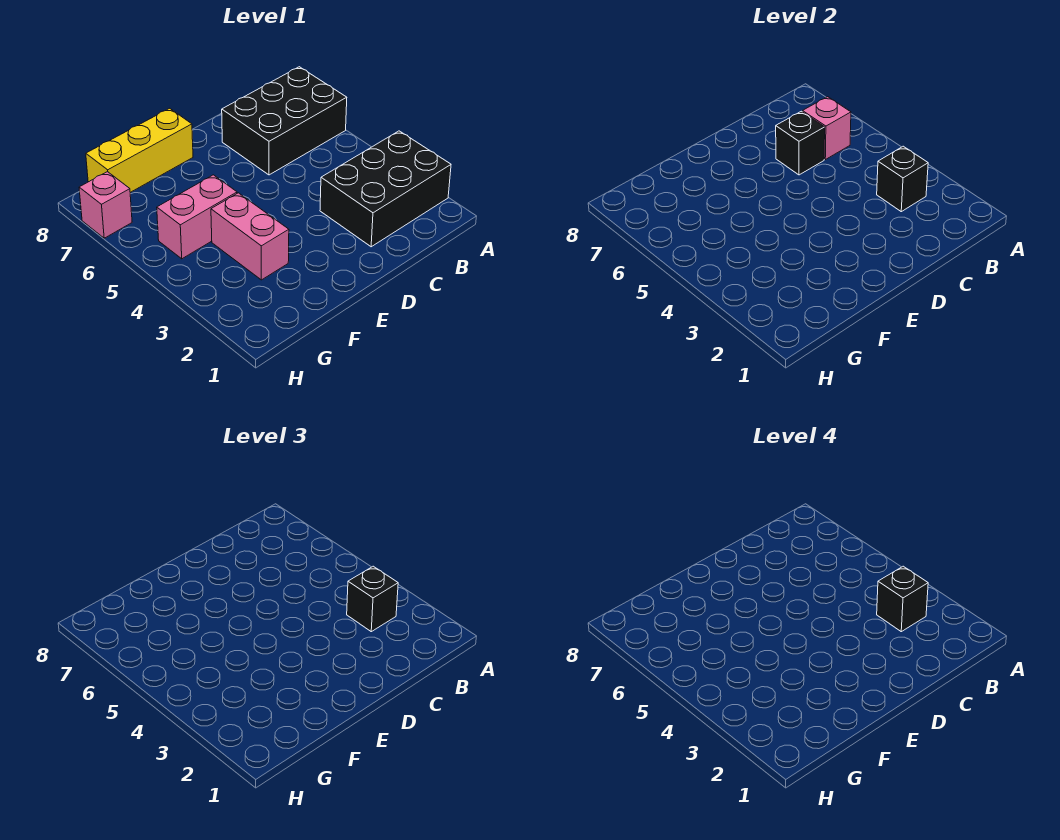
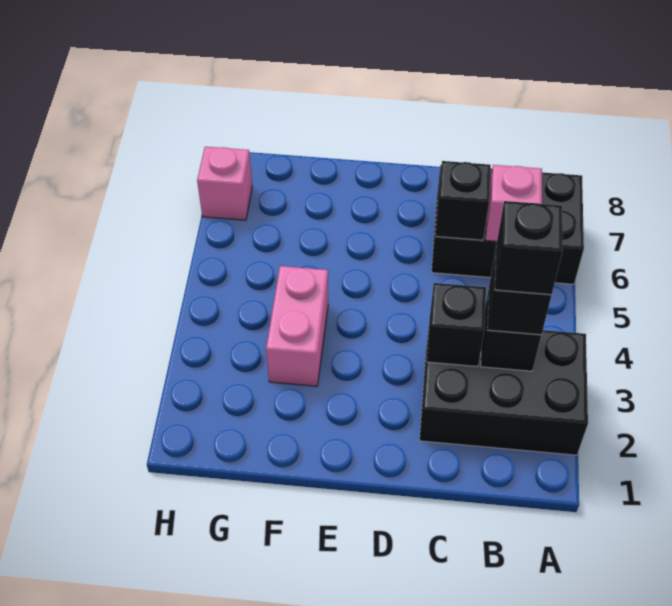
none -> black brick C3 level 2
yellow brick E8:G8 level 1 -> none
pink brick F5:G5 level 1 -> none

